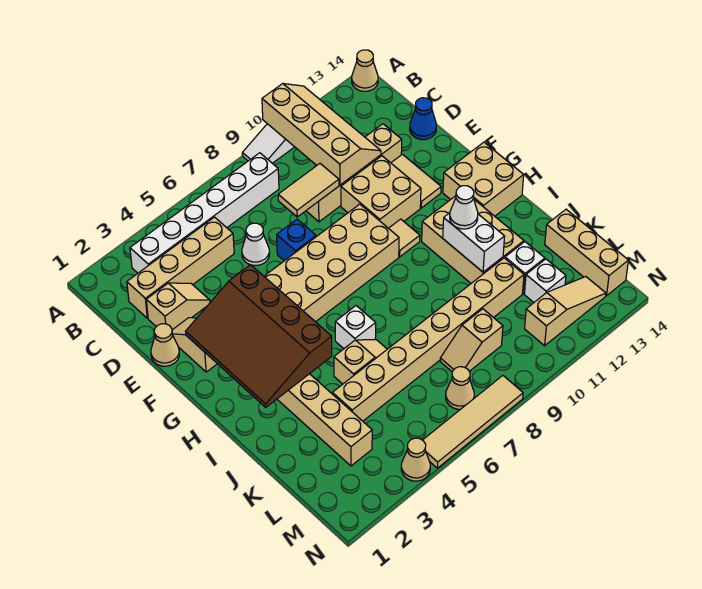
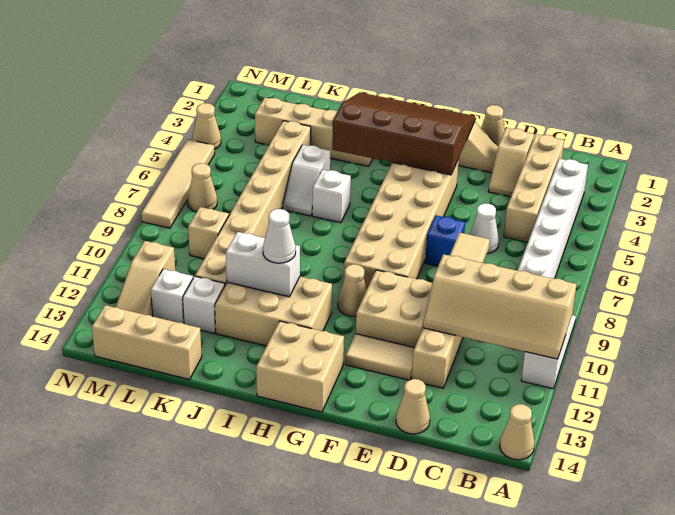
blue cone D14 level 1 -> tan cone D14 level 1
tan tile G10 level 1 -> tan cone G10 level 1
tan slope J5:J6 level 1 top 5 -> white slope J5:J6 level 1 top 5

